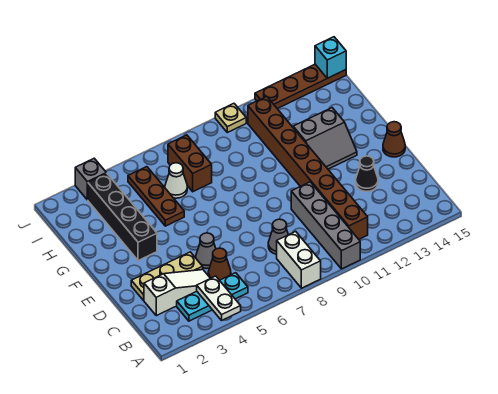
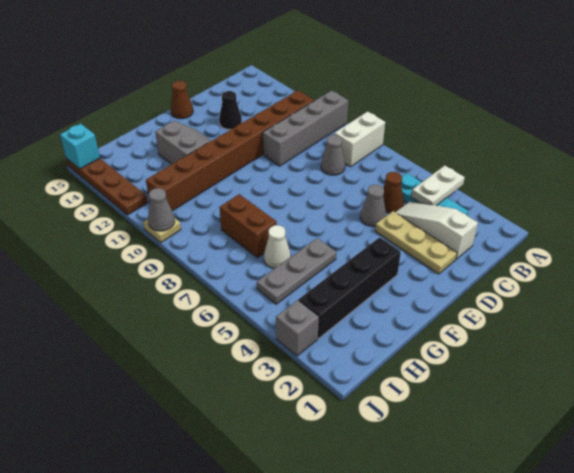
brown plate G5:I5 level 1 -> grey plate G5:I5 level 1
brown brick H7:I7 level 1 -> brown brick H7:H8 level 1
none -> grey cone J10 level 2

